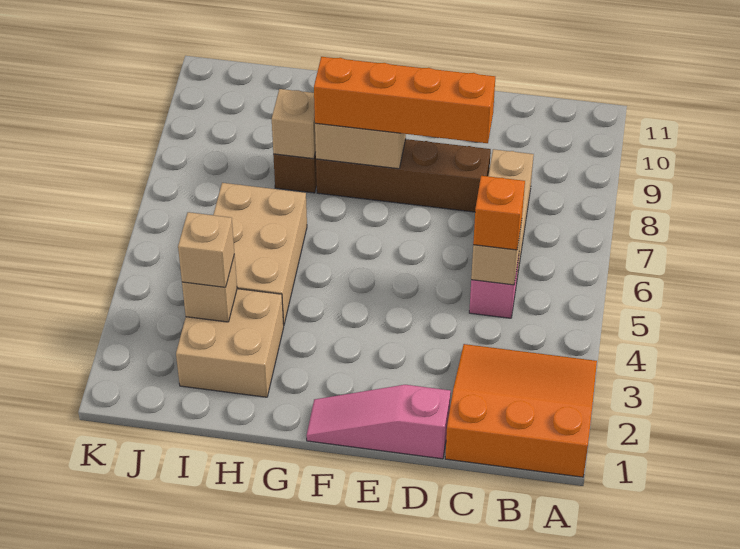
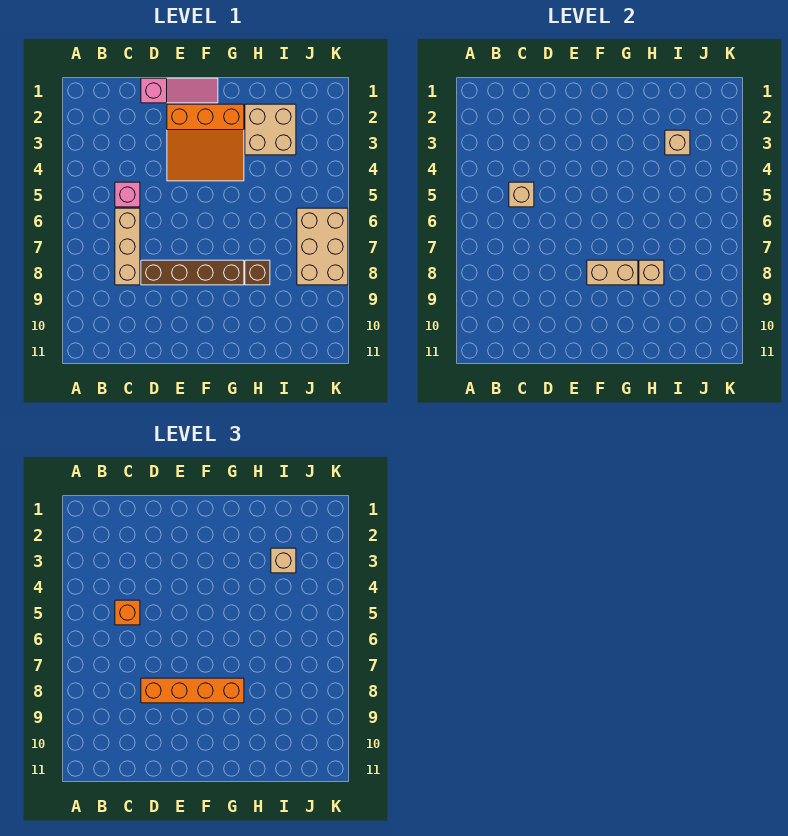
orange slope A1:C3 level 1 top 1 -> orange slope E2:G4 level 1 top 2
tan brick H4:I6 level 1 -> tan brick J6:K8 level 1

